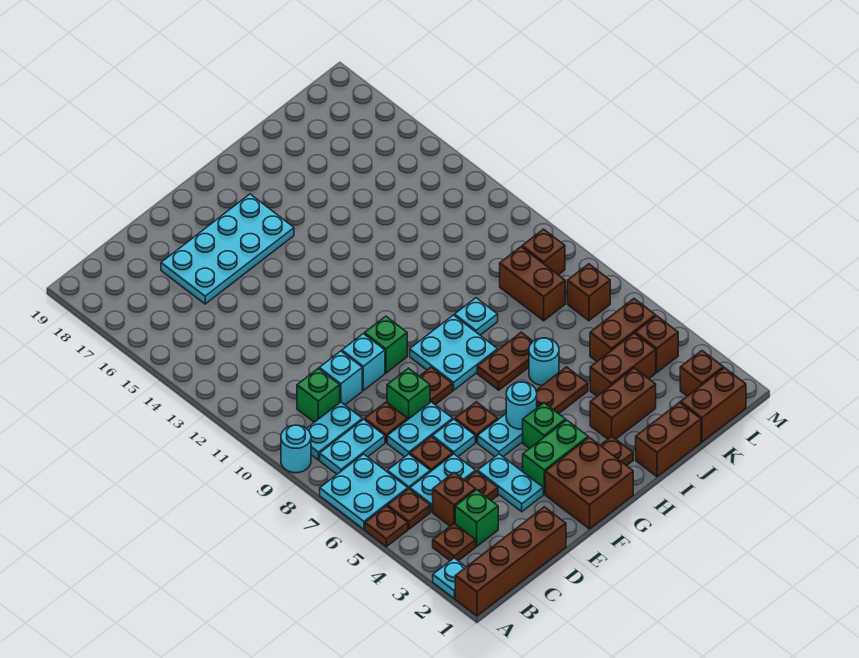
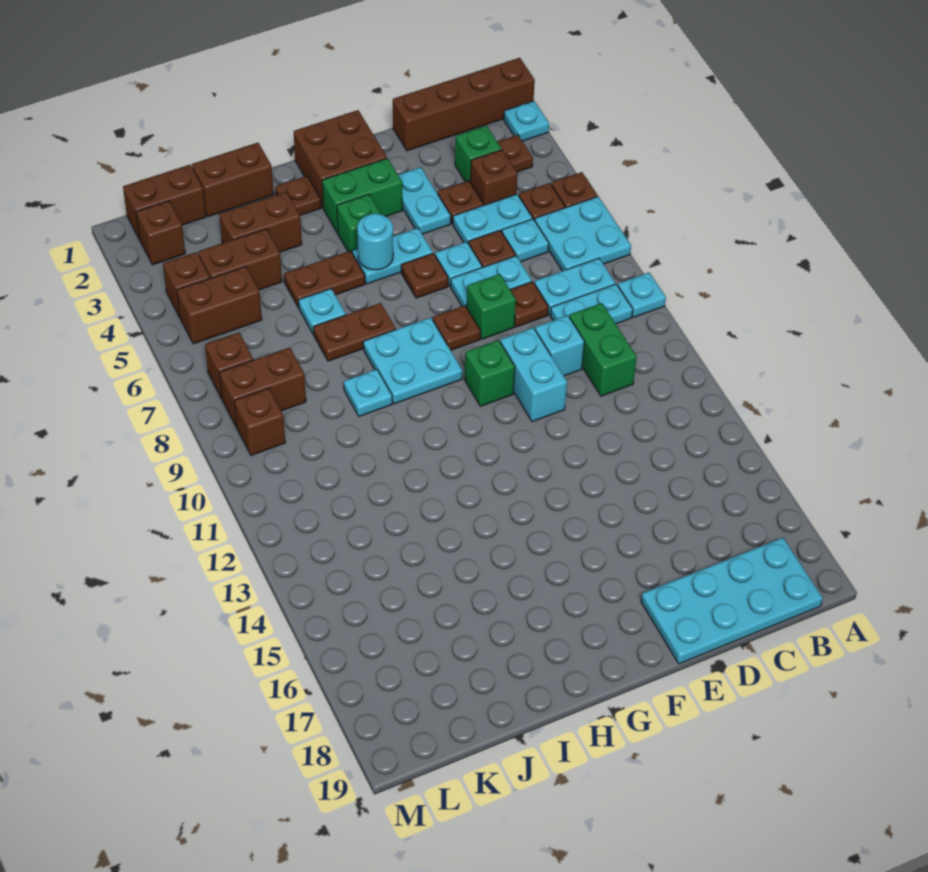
cyan round brick A9 level 1 -> cyan plate A9 level 1
green brick C10 level 1 -> green brick C10:C11 level 1
cyan plate D16:G17 level 1 -> cyan plate B18:E19 level 1
cyan brick E10 level 1 -> cyan brick E10:E11 level 1
cyan round brick I6 level 1 -> cyan plate I6 level 1
brown brick K8:K9 level 1 -> brown brick K8:L8 level 1

